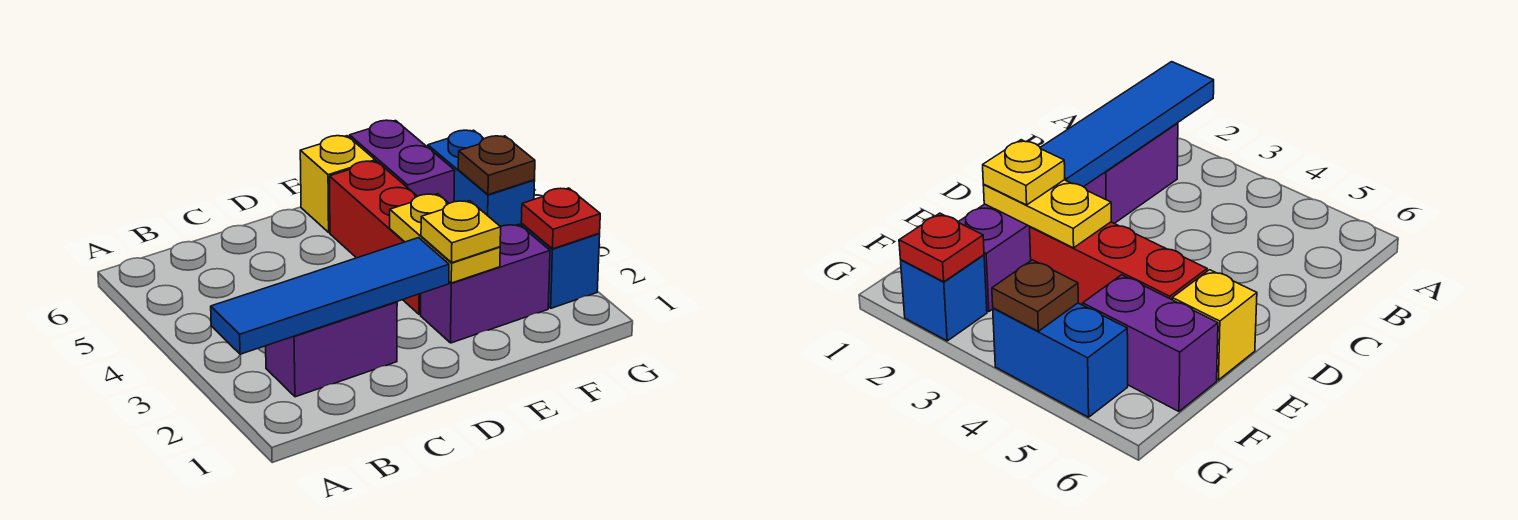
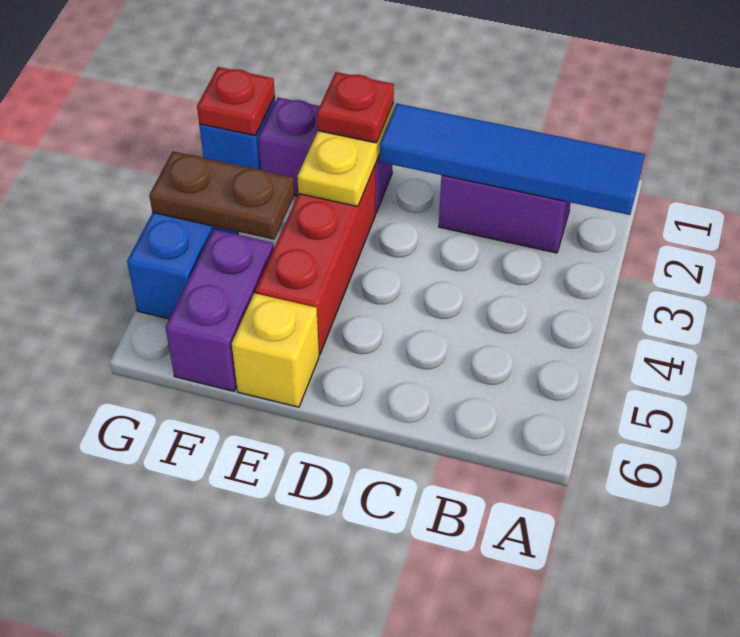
yellow plate E2 level 3 -> red plate E2 level 3
brown plate G4 level 2 -> brown plate F4:G4 level 2

